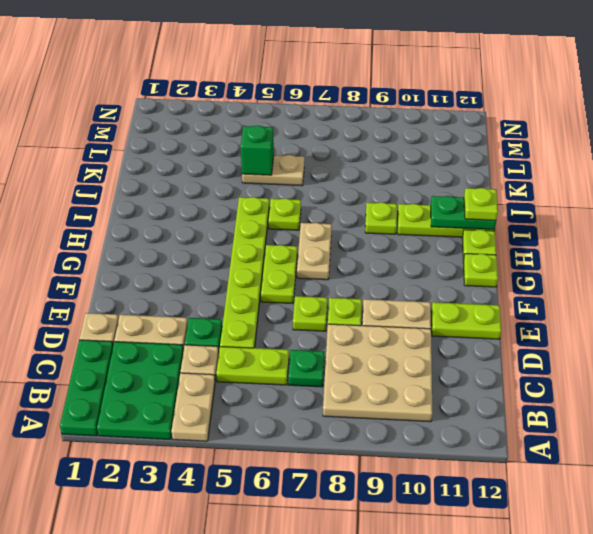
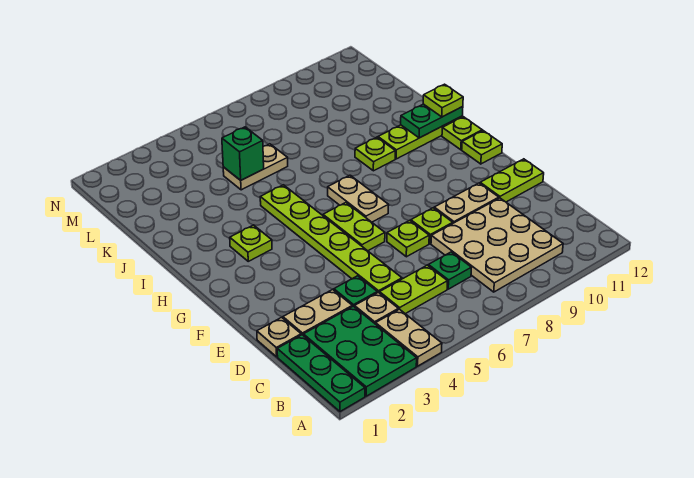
lime plate I6 level 1 -> lime plate H3 level 1

